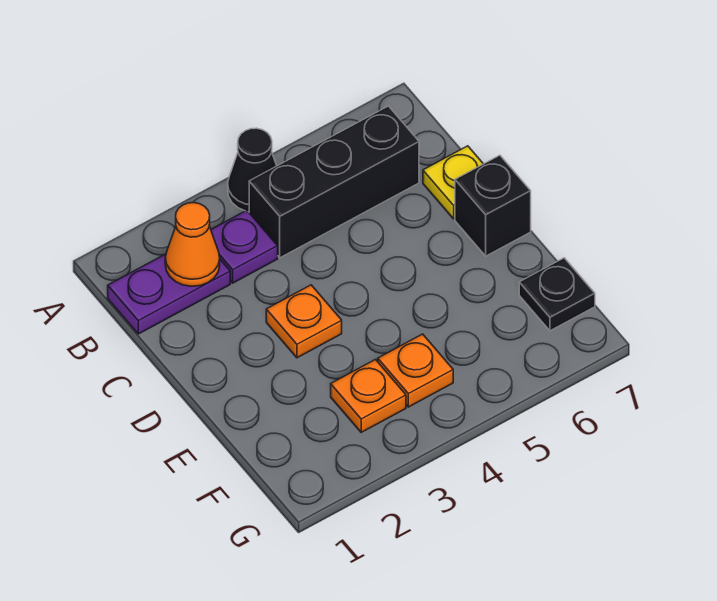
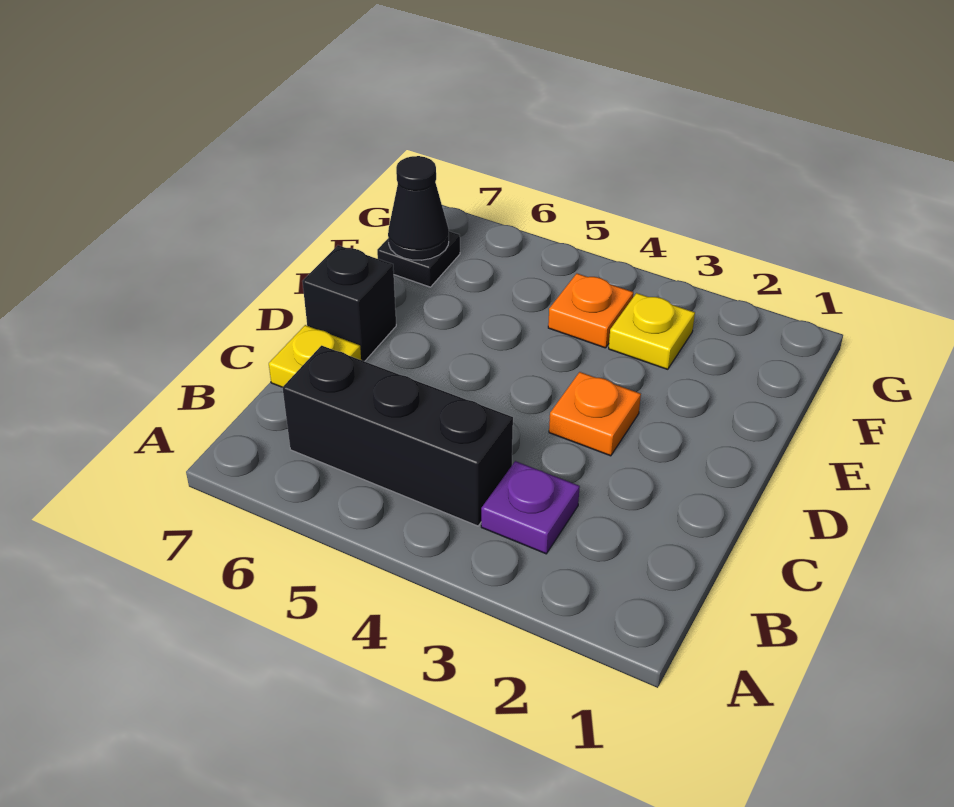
black cone A4 level 1 -> black cone F7 level 2
purple plate B1:B2 level 1 -> none
orange cone B2 level 2 -> none
orange plate F3 level 1 -> yellow plate F3 level 1

